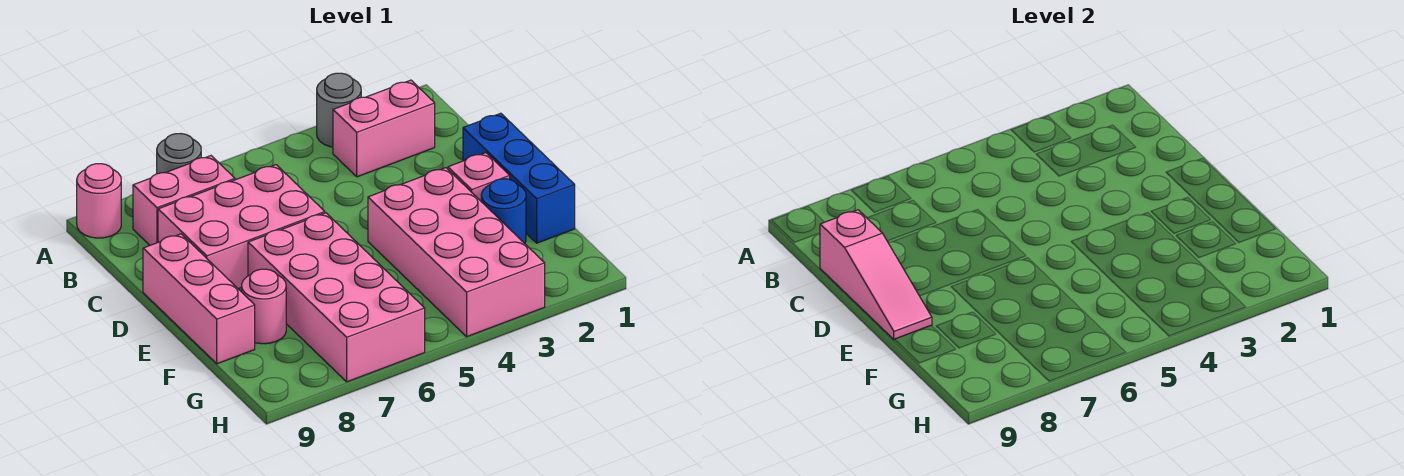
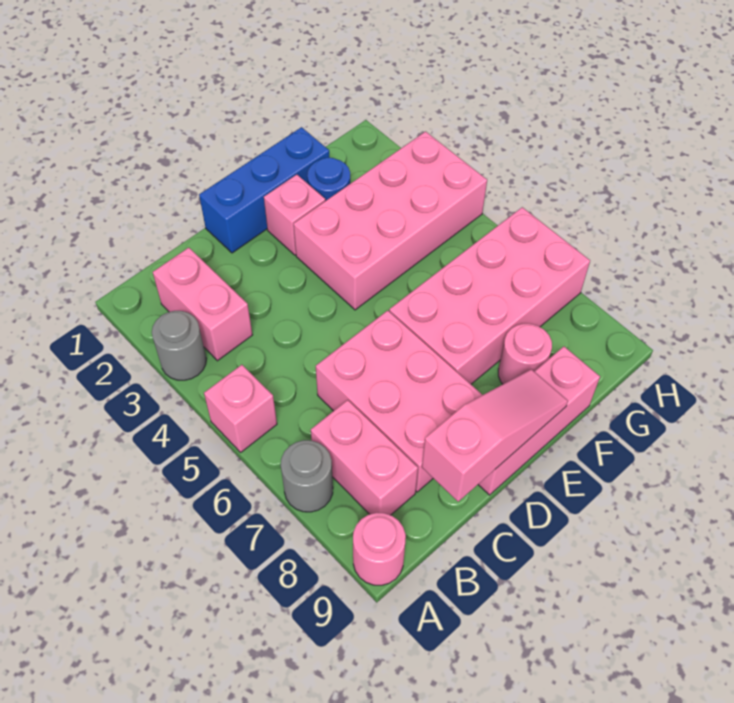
none -> pink brick A5 level 1

